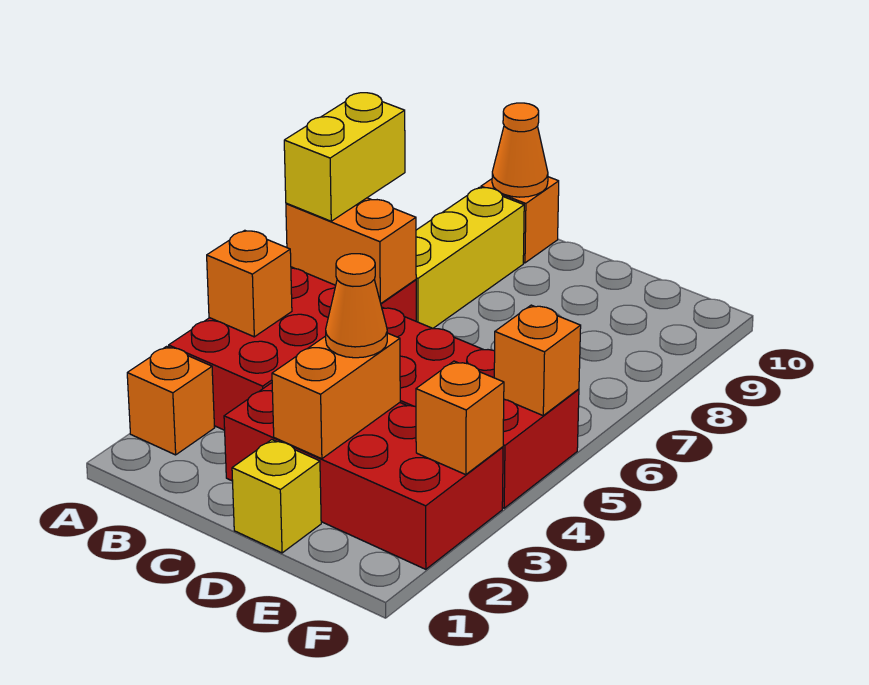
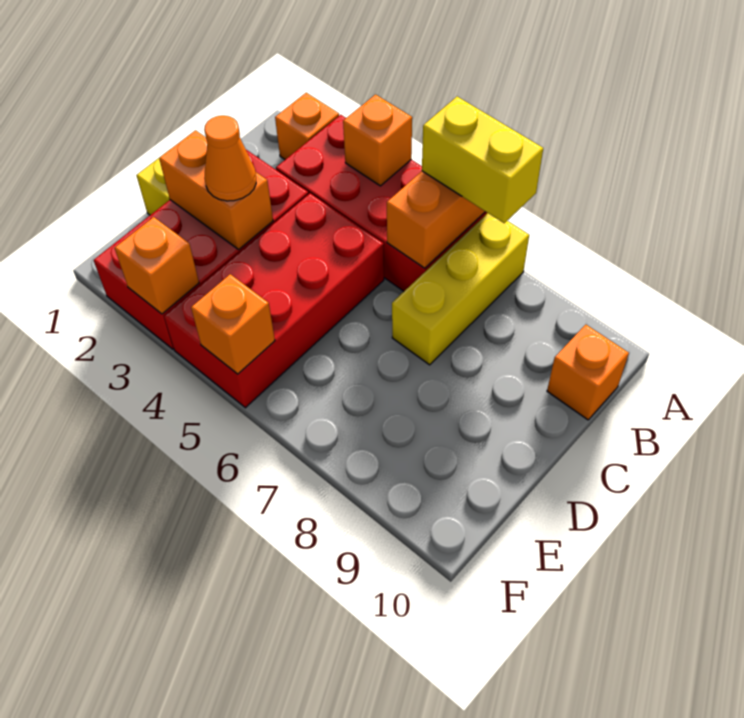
yellow brick B7:B9 level 1 -> yellow brick A7:C7 level 1
orange cone B10 level 2 -> none

